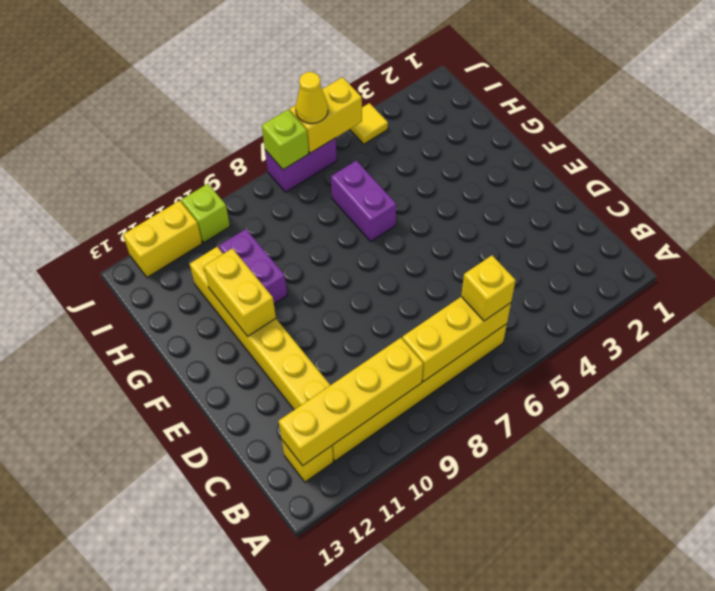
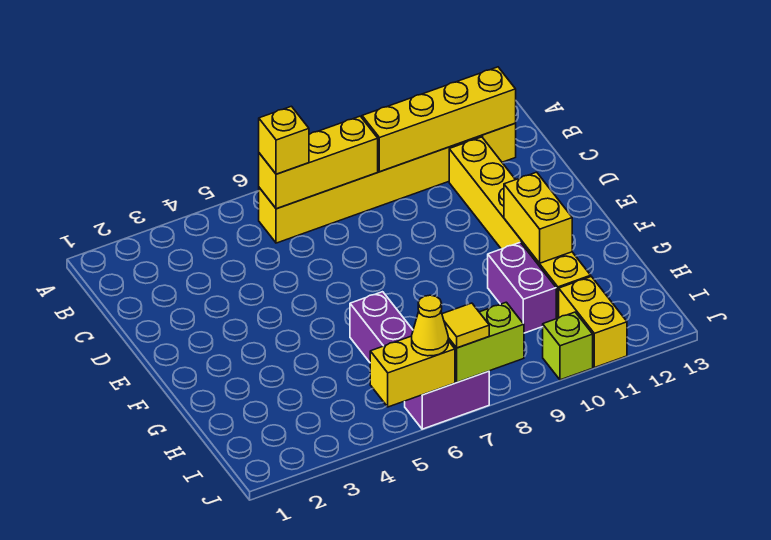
yellow tile J4 level 1 -> yellow tile J7 level 3
lime brick J7 level 2 -> lime brick J7:J8 level 2
yellow brick J11:J12 level 1 -> yellow brick I11:J11 level 1

